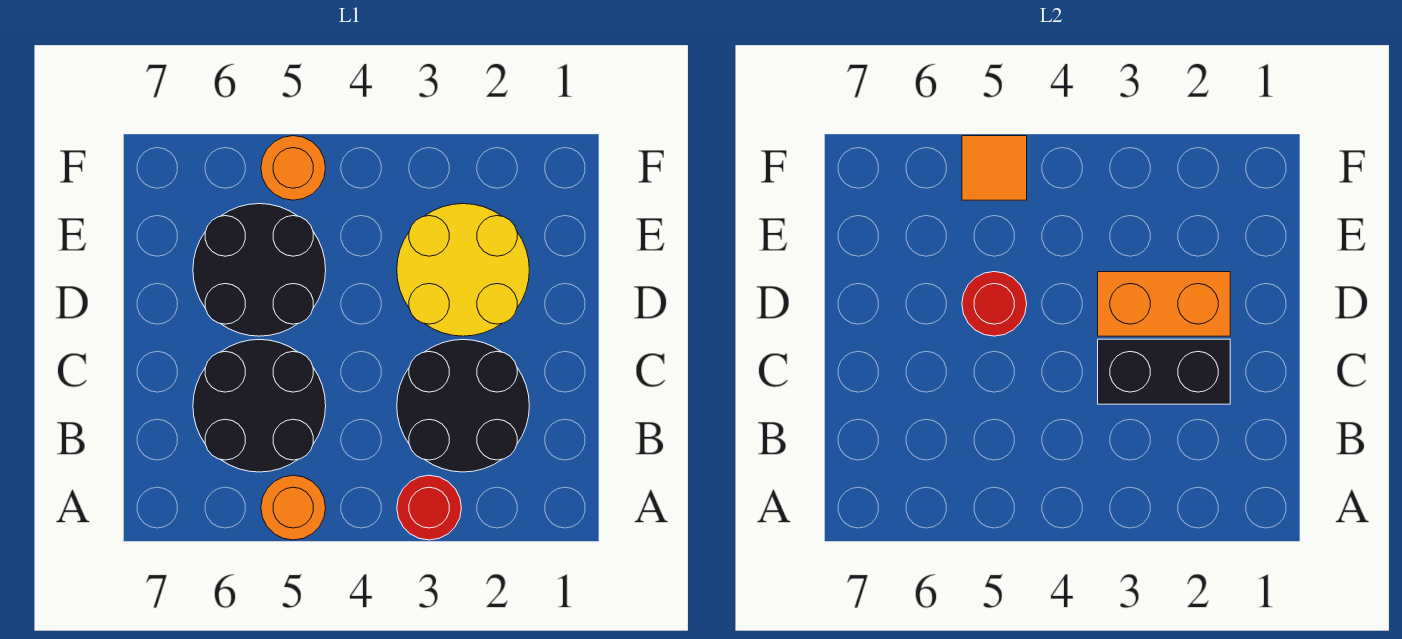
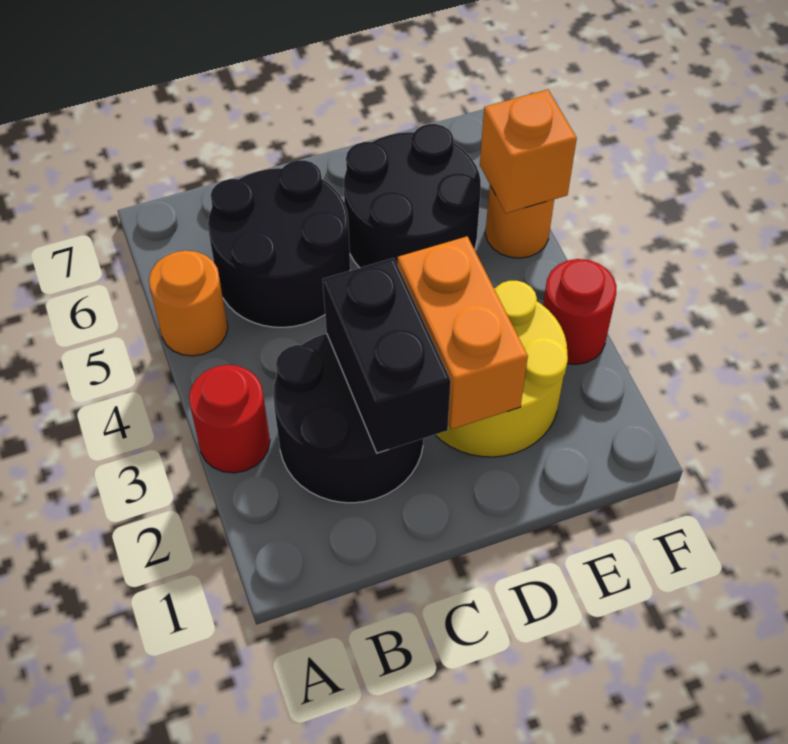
red round brick D5 level 2 -> red round brick F3 level 1
orange tile F5 level 2 -> orange brick F5 level 2

